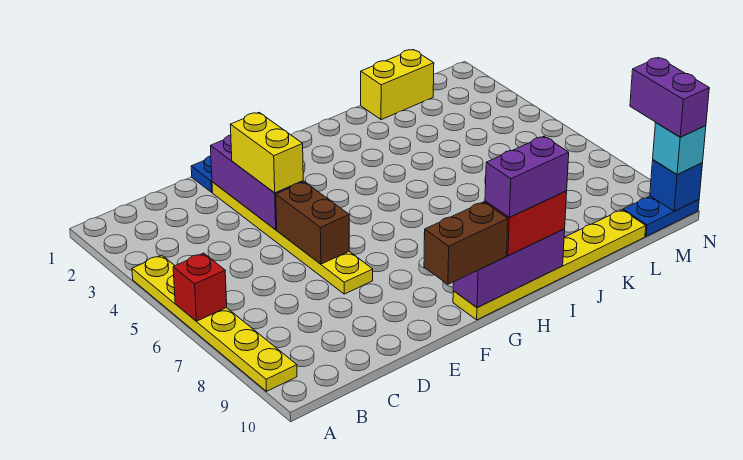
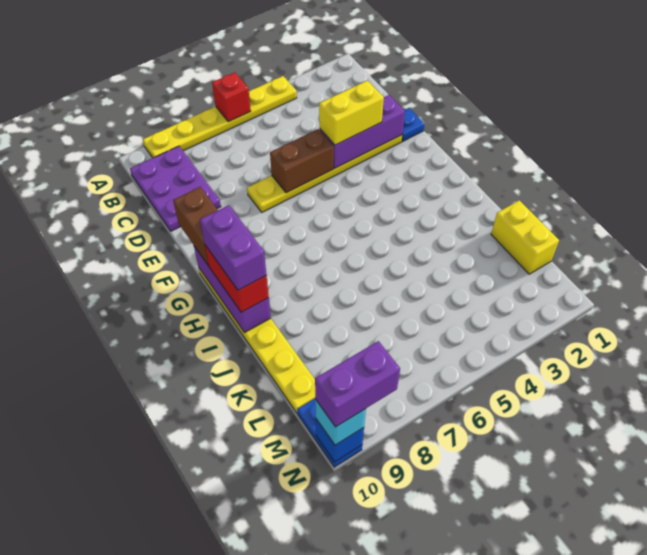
none -> purple plate B9:D10 level 1

